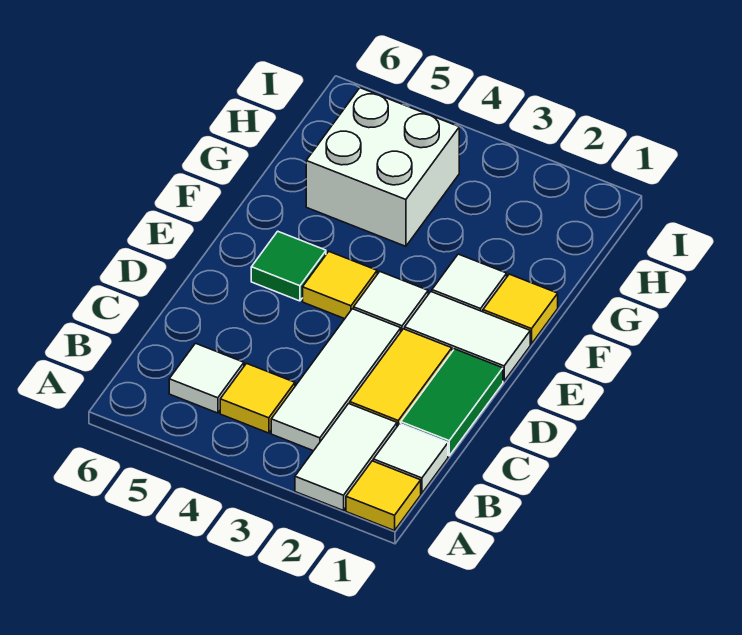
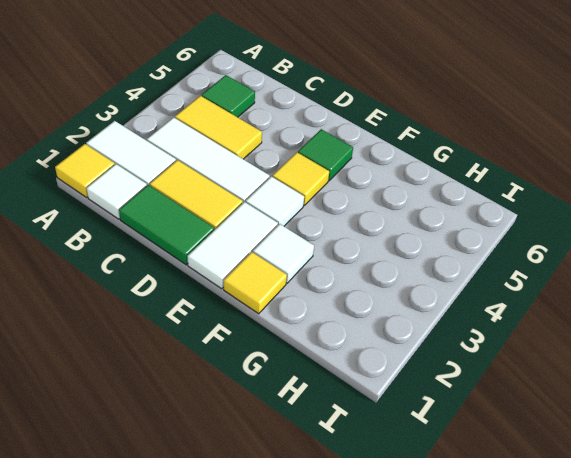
yellow tile B4 level 1 -> yellow tile B4:C4 level 1
white tile B5 level 1 -> green tile B5 level 1
white brick G4:H5 level 1 -> none

